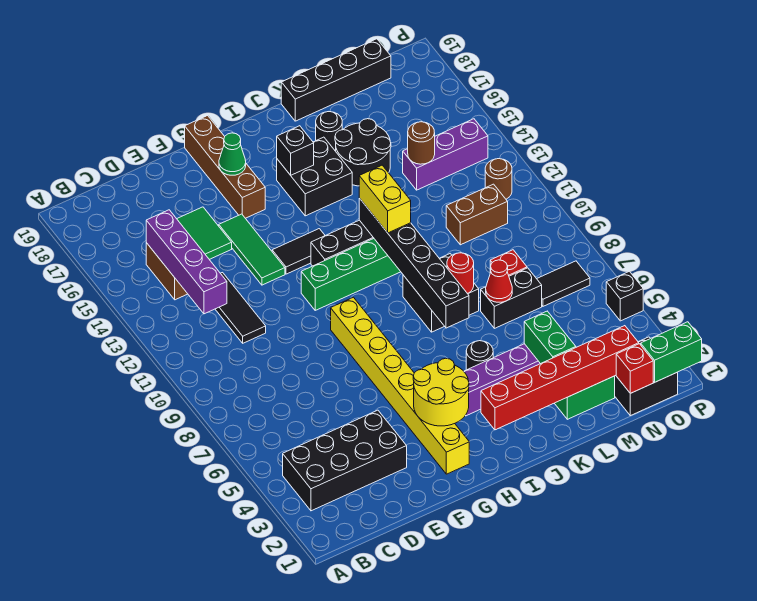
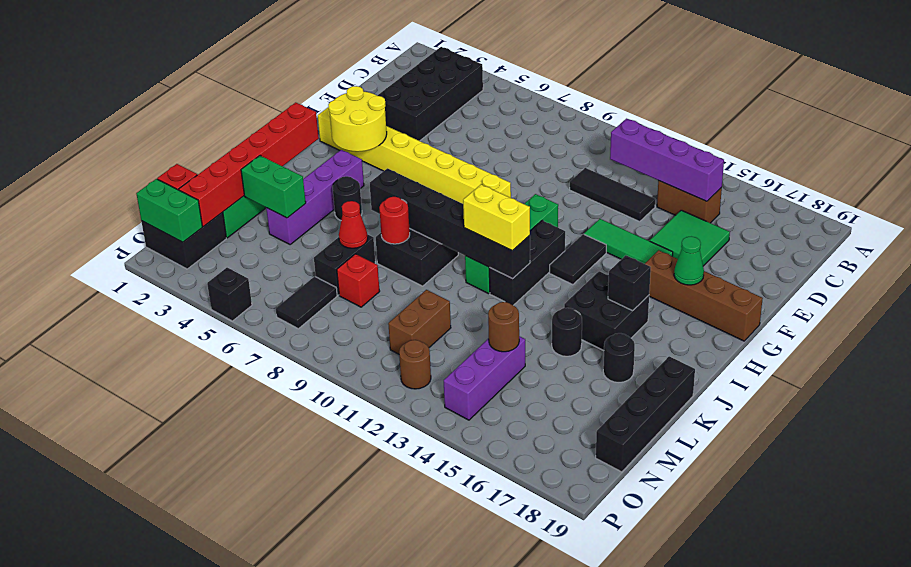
black round brick K15:L16 level 1 -> black round brick K15 level 1
green brick O1:P1 level 2 -> green brick O1:O2 level 2

